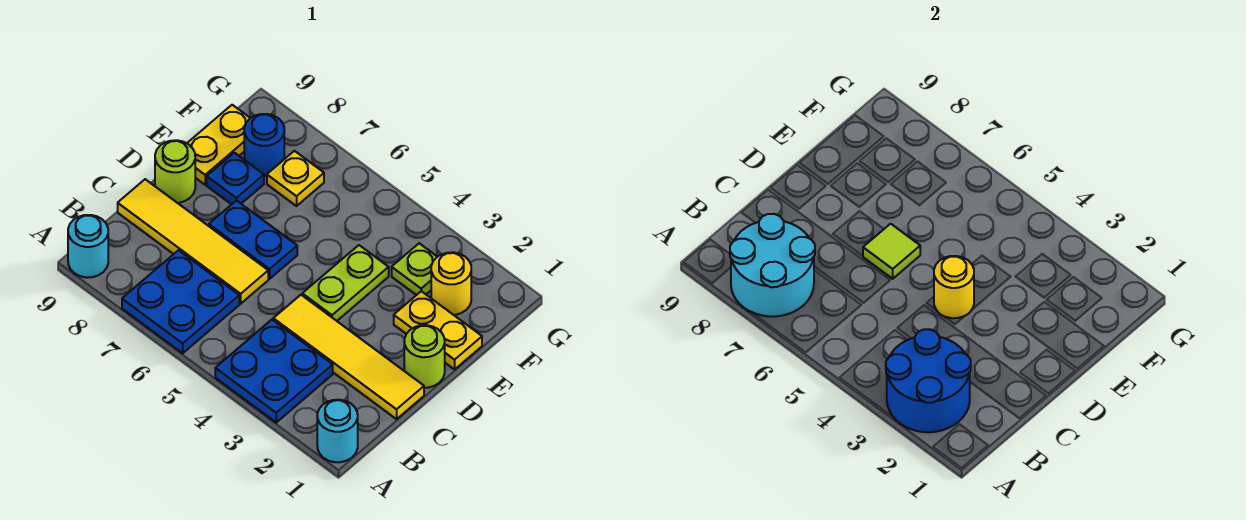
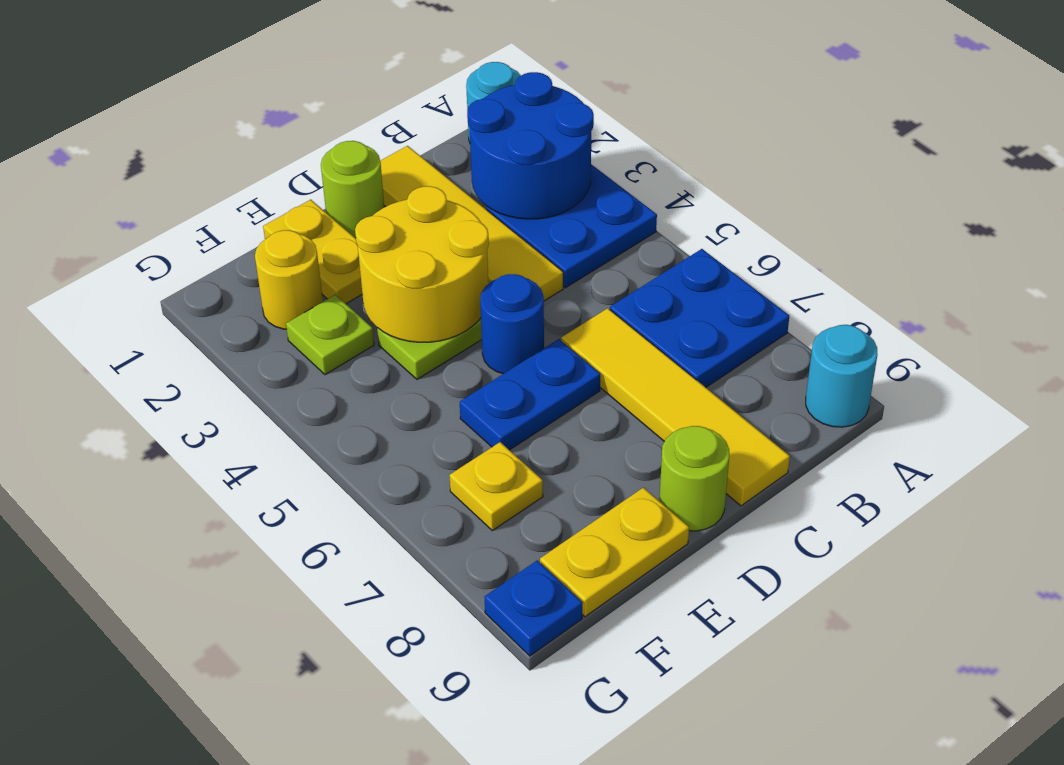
cyan round brick A7:B8 level 2 -> none
yellow round brick D4 level 2 -> yellow round brick D3:E4 level 2
blue plate D6:D7 level 1 -> blue plate D6:E6 level 1
lime tile D6 level 2 -> none
blue plate E8 level 1 -> blue plate G9 level 1
blue round brick F8 level 1 -> blue round brick D5 level 1

